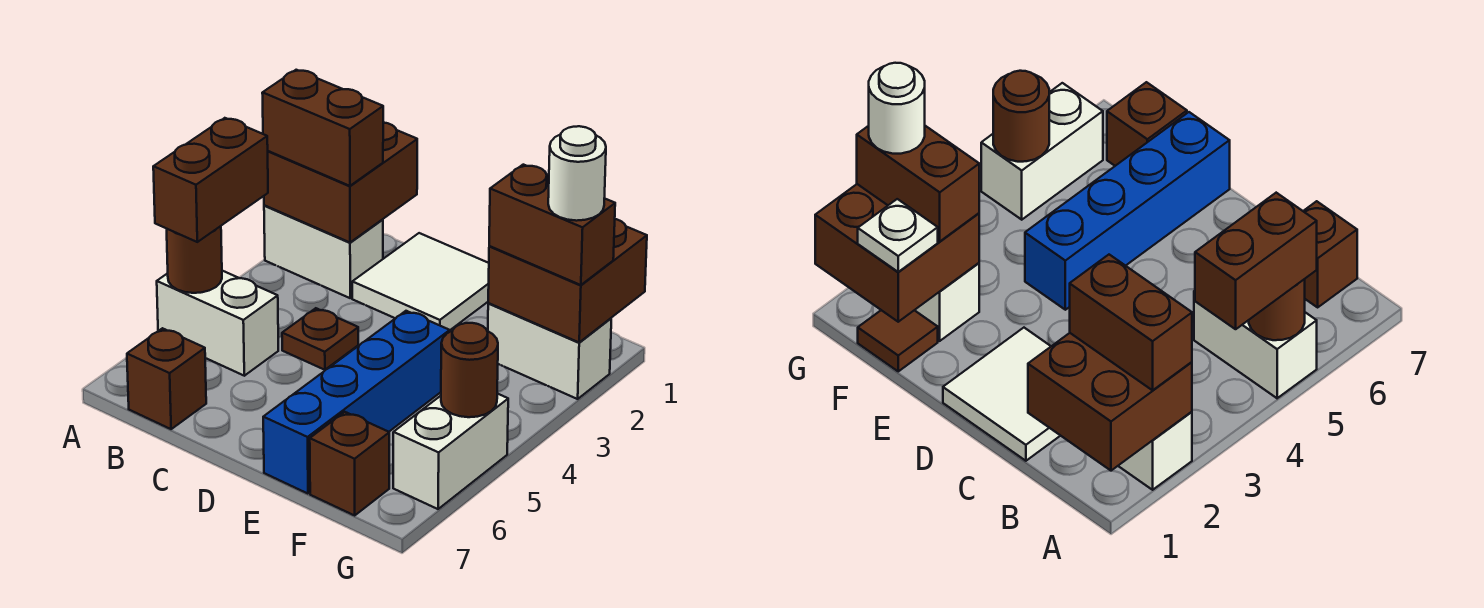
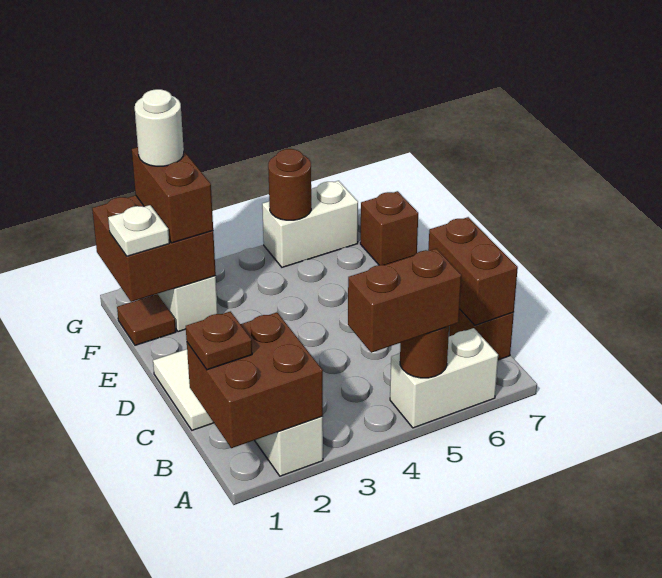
brown brick A2:B2 level 3 -> brown brick B7:C7 level 2
white brick A5:B5 level 1 -> white brick A5:A6 level 1
brown plate C4 level 1 -> brown plate B1 level 3
blue brick E4:E7 level 1 -> none

